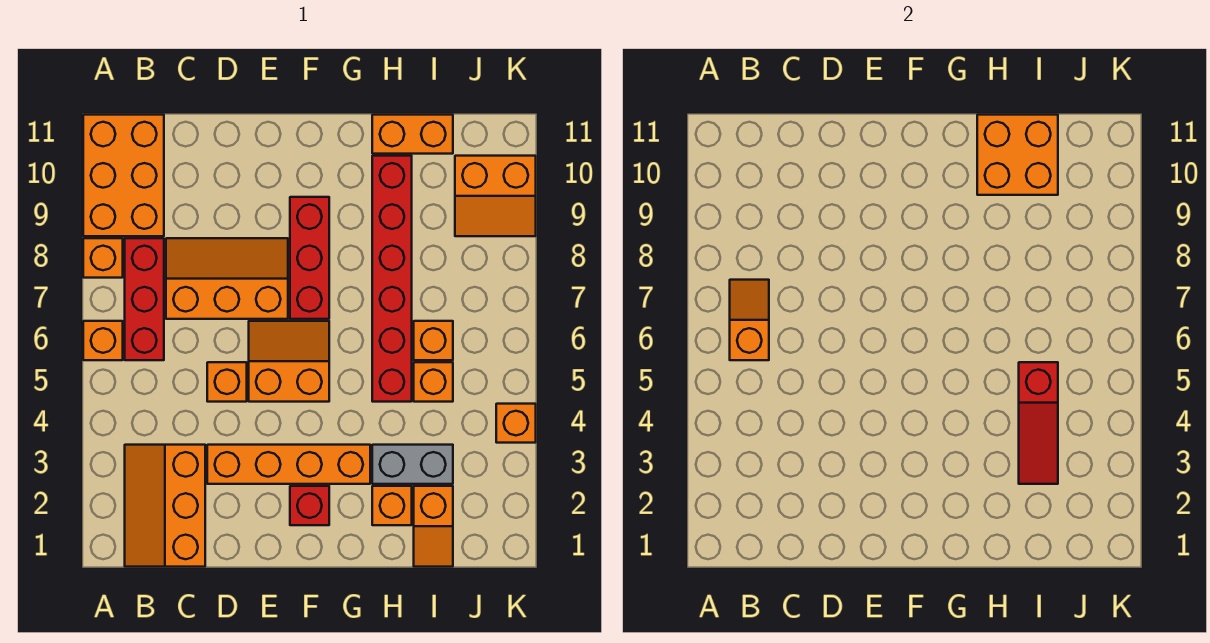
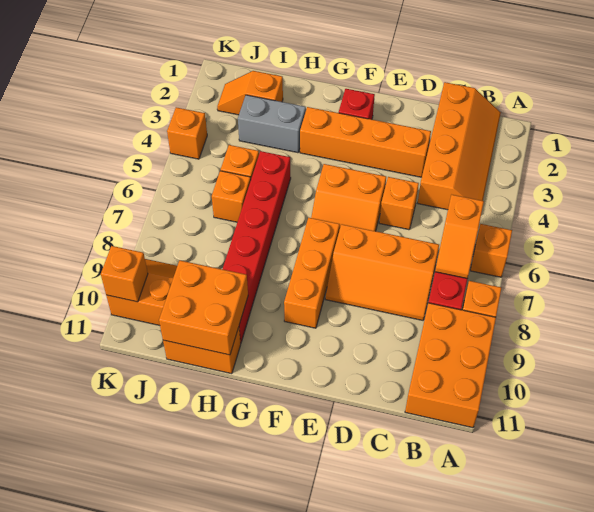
orange slope B1:C3 level 1 top C -> orange slope B1:C4 level 1 top C
red brick F7:F9 level 1 -> orange brick F7:F9 level 1
orange brick H2 level 1 -> orange brick K10 level 2
orange slope I1:I2 level 1 top 2 -> orange slope I2:J2 level 1 top I
red slope I3:I5 level 2 top 5 -> none

